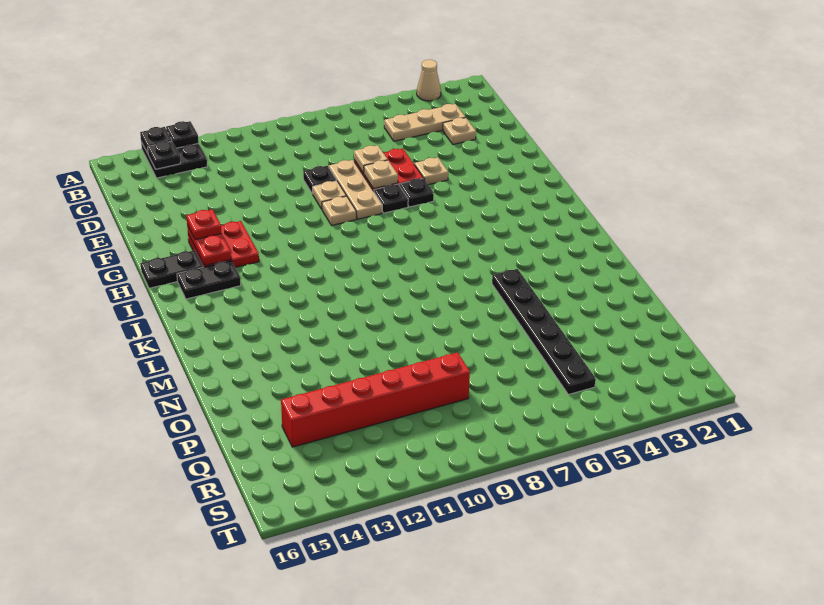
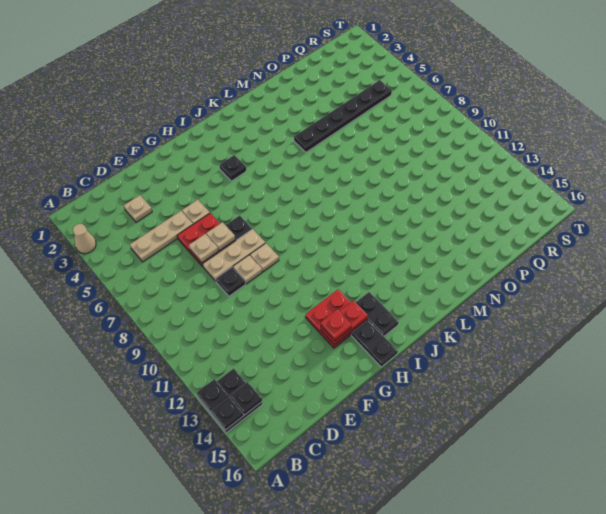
tan plate C3:C5 level 1 -> tan plate C5:E5 level 1
black plate G6 level 1 -> black plate I4 level 1
red brick Q9:Q14 level 1 -> none

